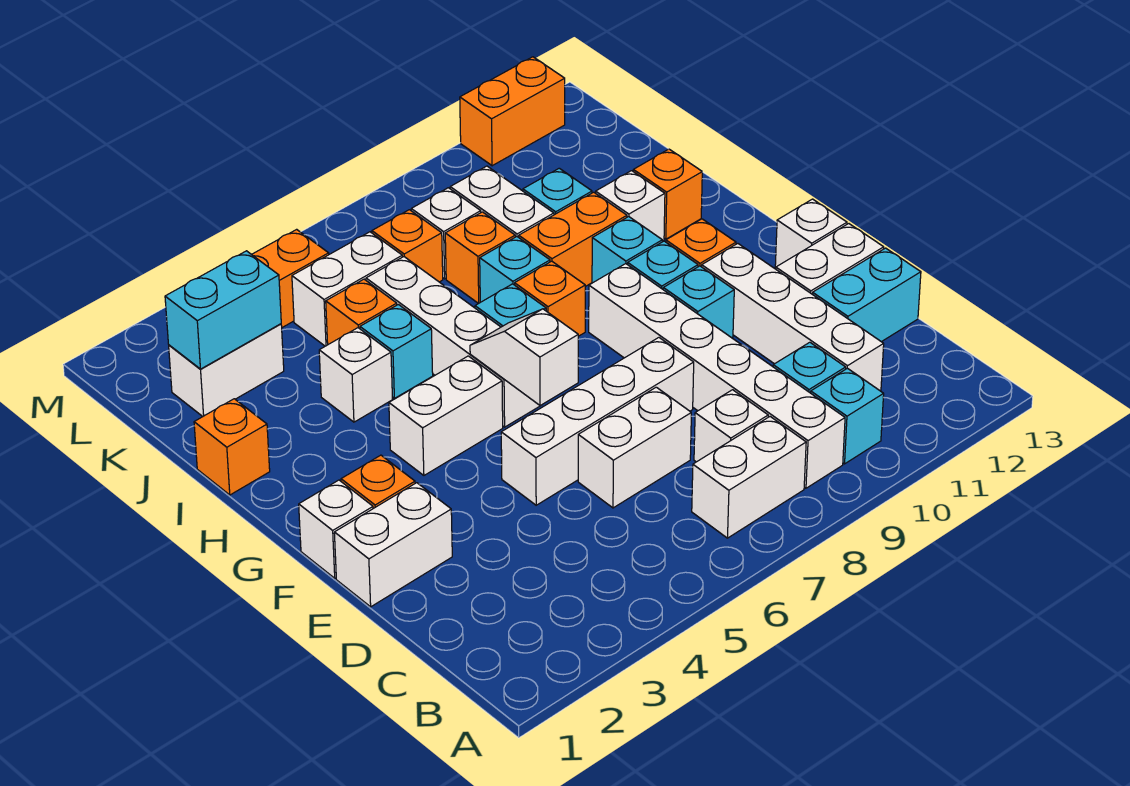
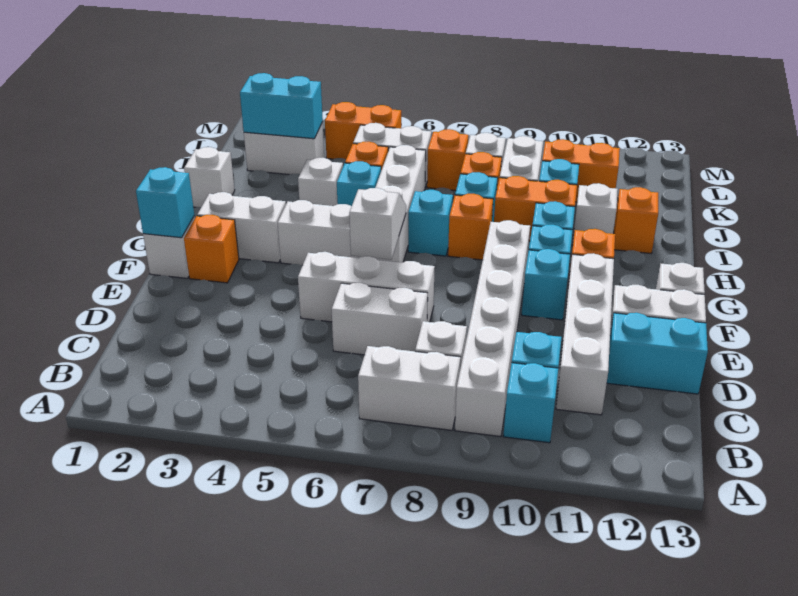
white brick E1:E2 level 1 -> white brick G2:G3 level 1
white brick E5:E8 level 1 -> white brick E5:E7 level 1
none -> cyan brick F1 level 2
orange brick I1 level 1 -> white brick I1 level 1
orange brick M11:M12 level 1 -> orange brick K10:K11 level 1

